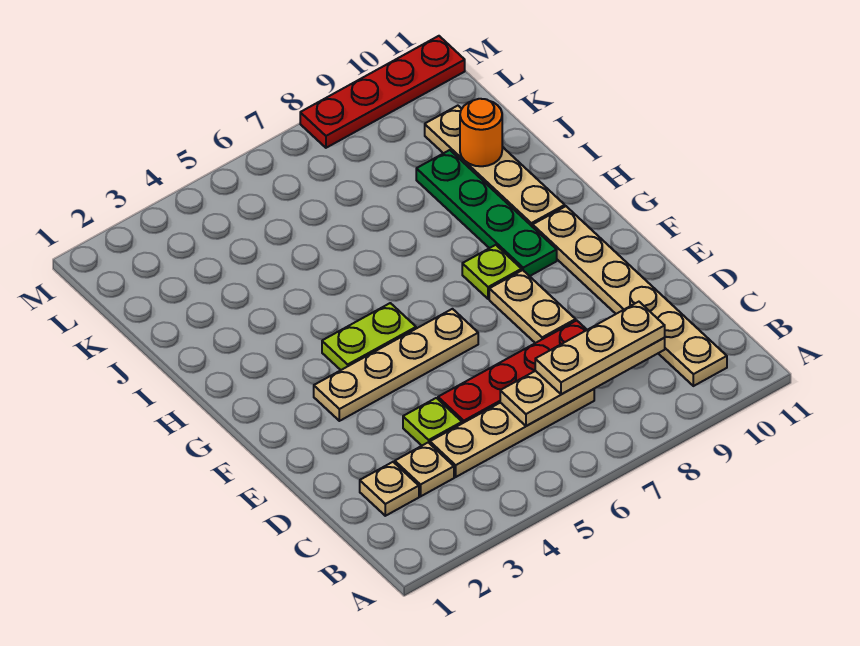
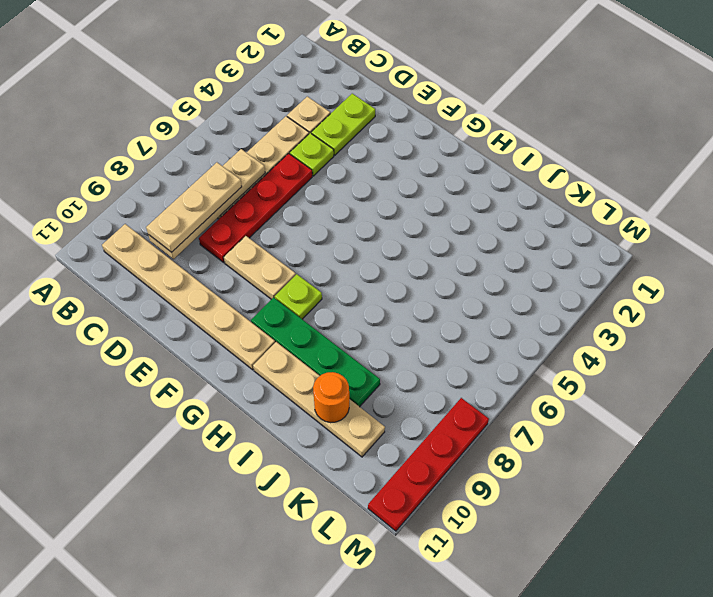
tan plate C2 level 1 -> none
tan plate F3:F6 level 1 -> none
lime plate G4:G5 level 1 -> lime plate D2:D3 level 1

